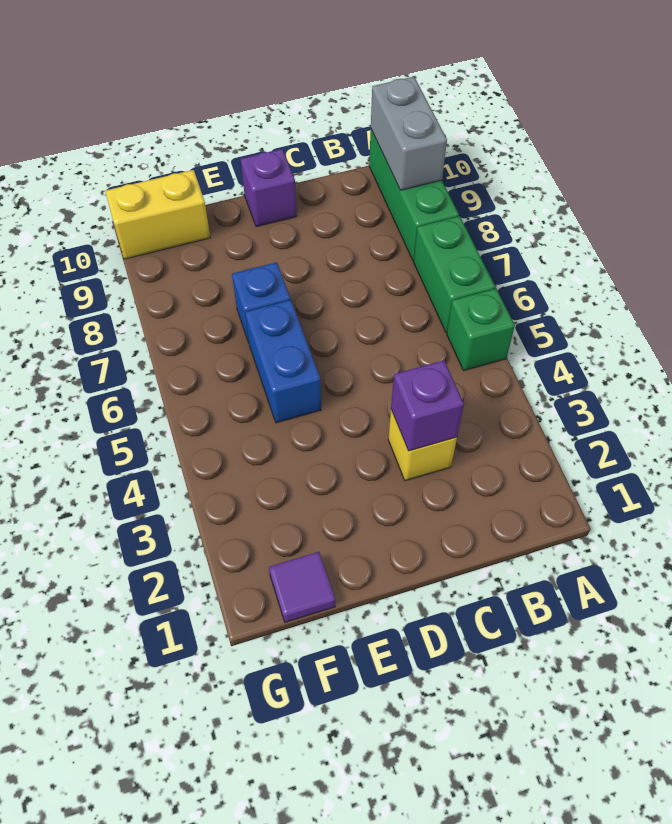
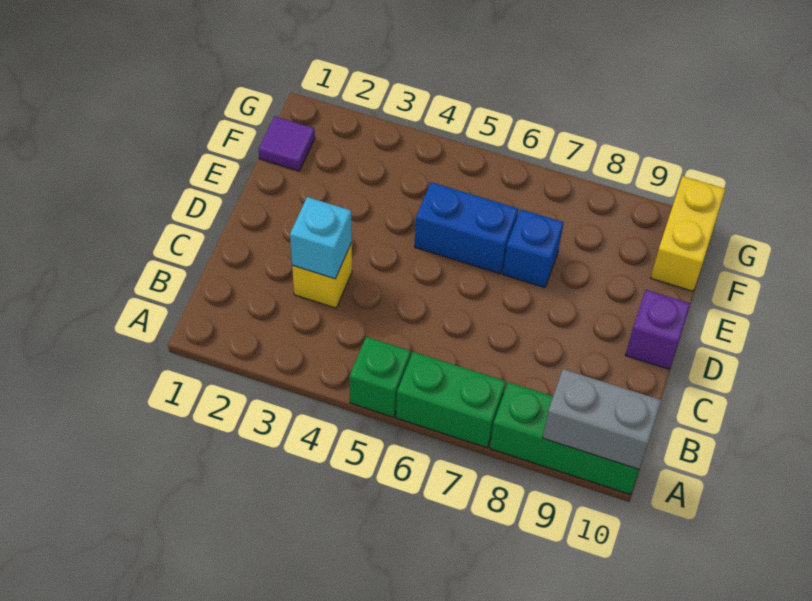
purple brick C3 level 2 -> cyan brick C3 level 2

